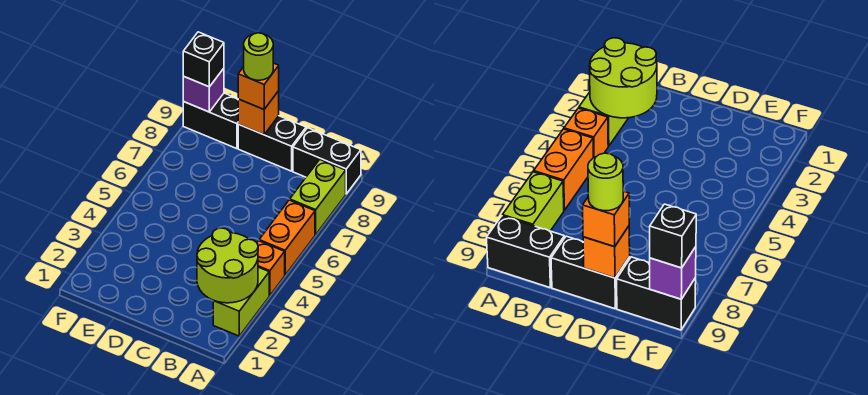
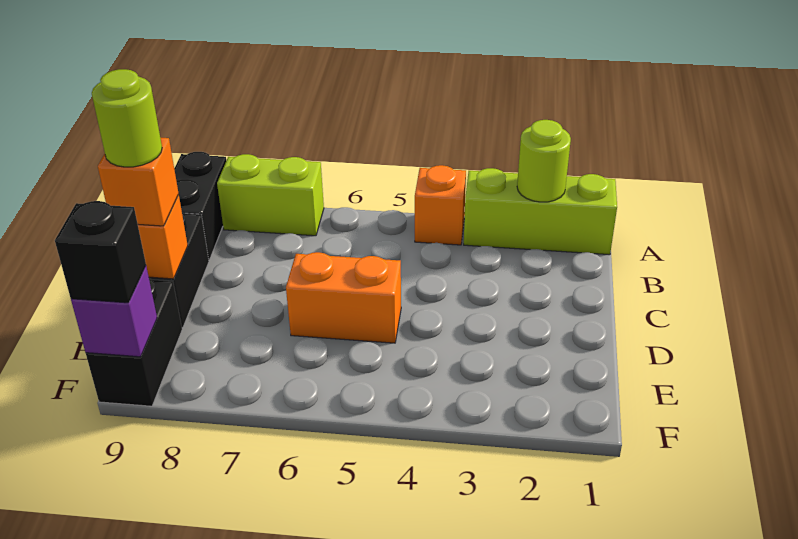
lime brick A2:A3 level 1 -> lime brick A1:A3 level 1
lime round brick A2:B3 level 2 -> lime round brick A2 level 2
orange brick A5:A6 level 1 -> orange brick D5:D6 level 1

